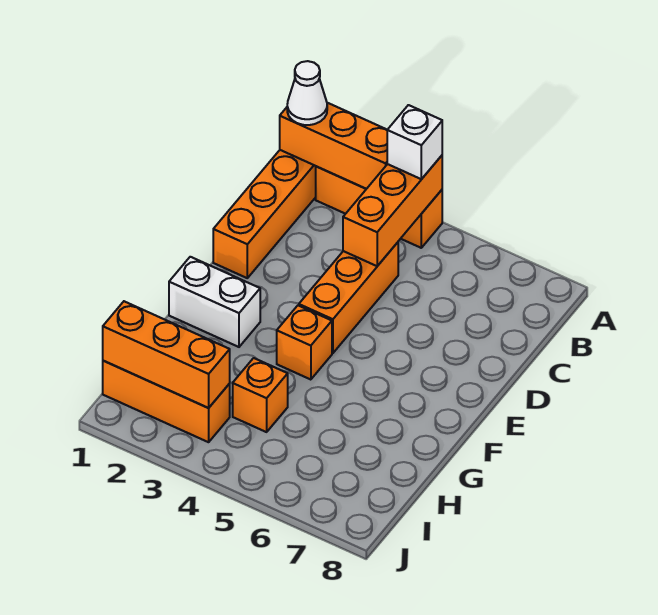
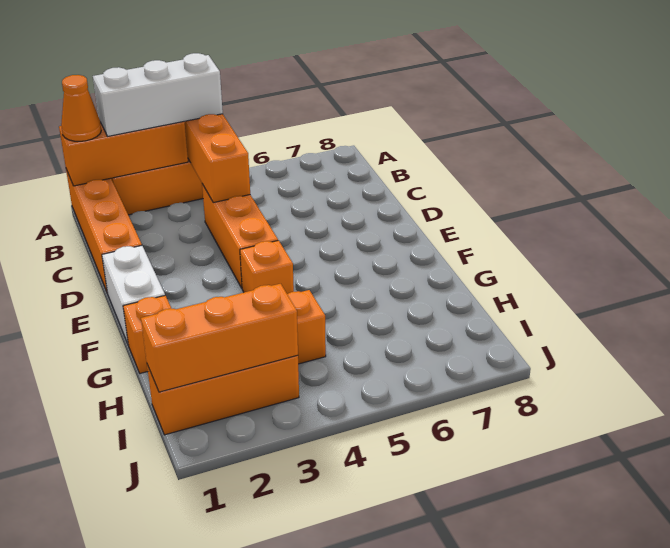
white cone A1 level 3 -> orange cone A1 level 3
white brick A4 level 3 -> white brick A2:A4 level 3
white brick F1:F2 level 1 -> white brick E1:F1 level 1
none -> orange brick G1 level 1

